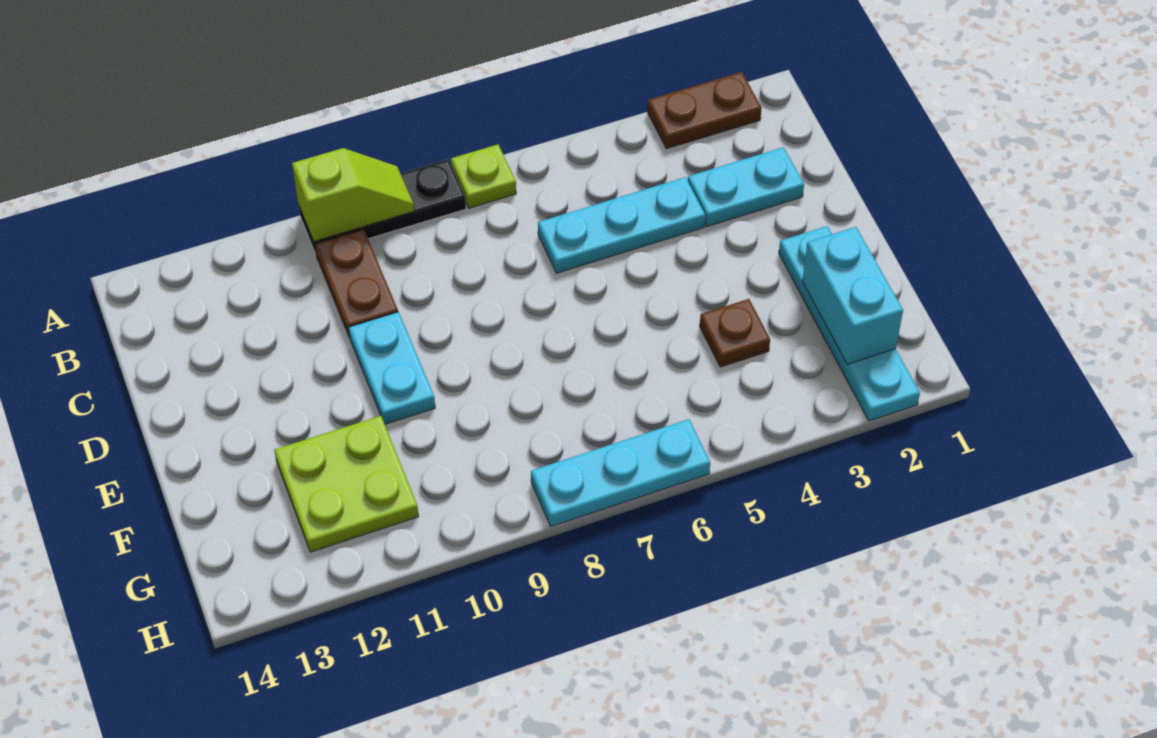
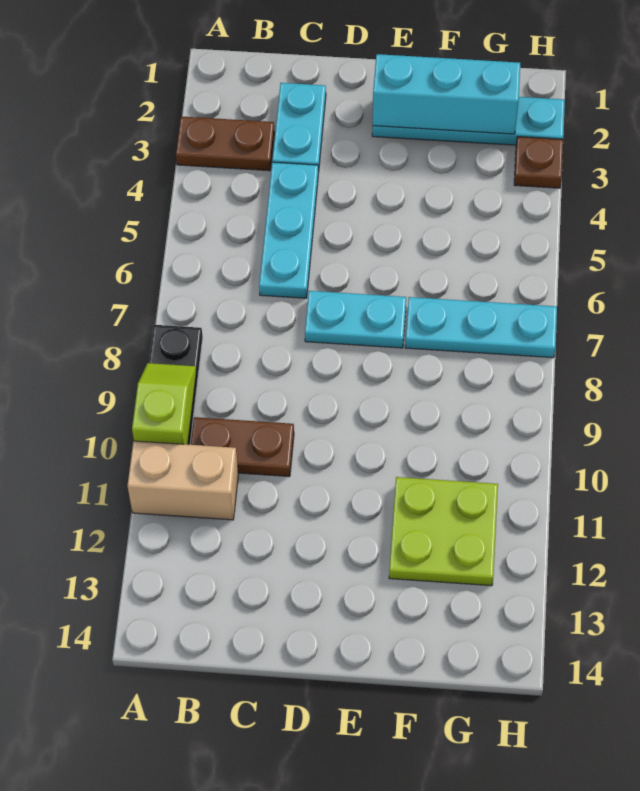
brown plate A2:A3 level 1 -> brown plate A3:B3 level 1
lime plate A7 level 1 -> none
none -> tan brick A11:B11 level 1
cyan plate D10:E10 level 1 -> cyan plate D7:E7 level 1
cyan brick F2:G2 level 2 -> cyan brick E2:G2 level 2
brown plate F4 level 1 -> brown plate H3 level 1
cyan plate H6:H8 level 1 -> cyan plate F7:H7 level 1

